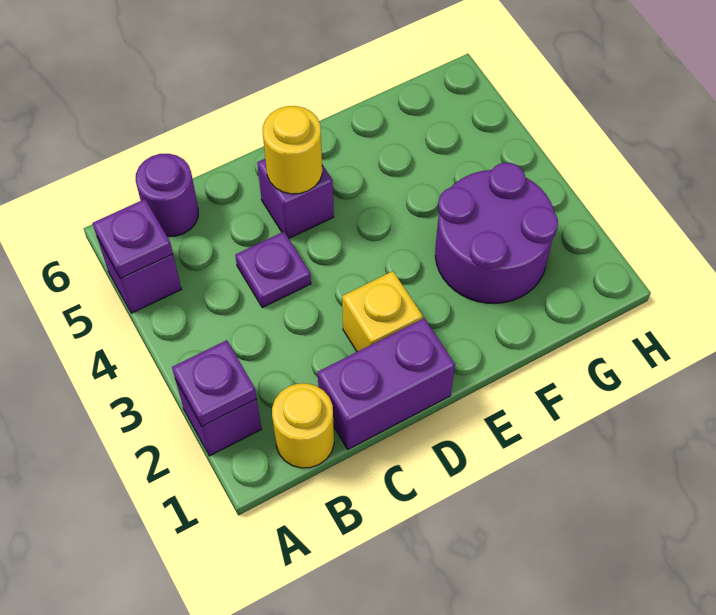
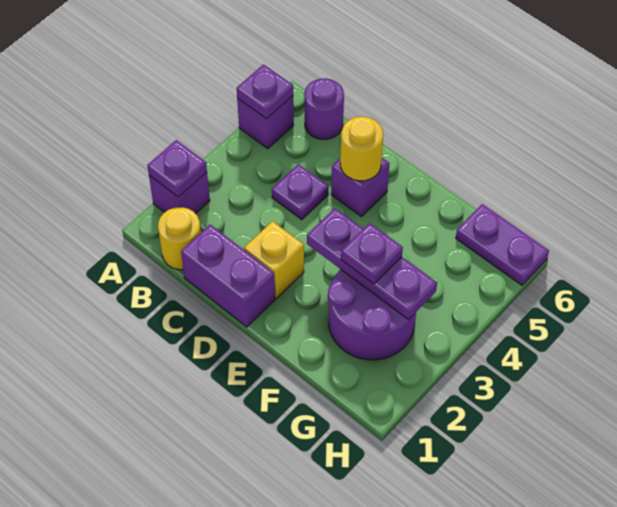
none -> purple plate E3:G3 level 2
none -> purple plate F3 level 3
none -> purple plate G6:H6 level 1

